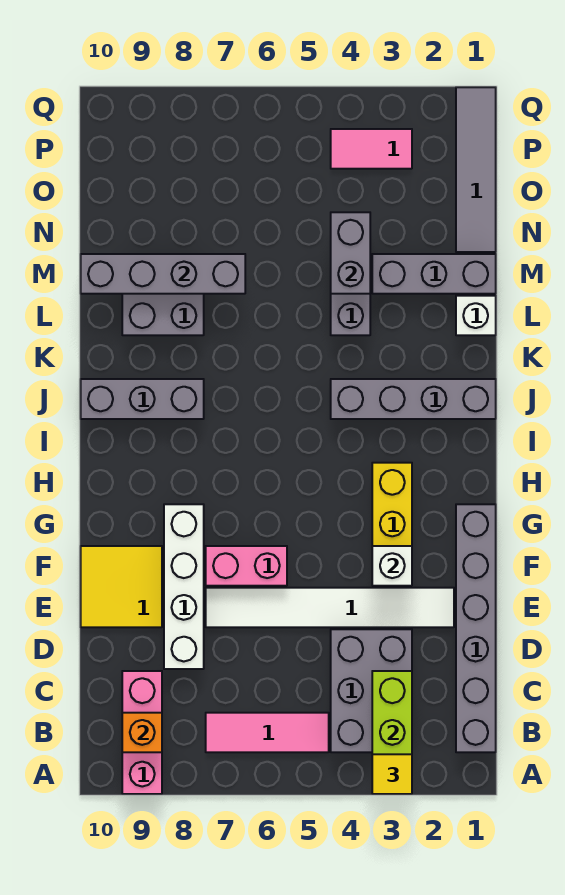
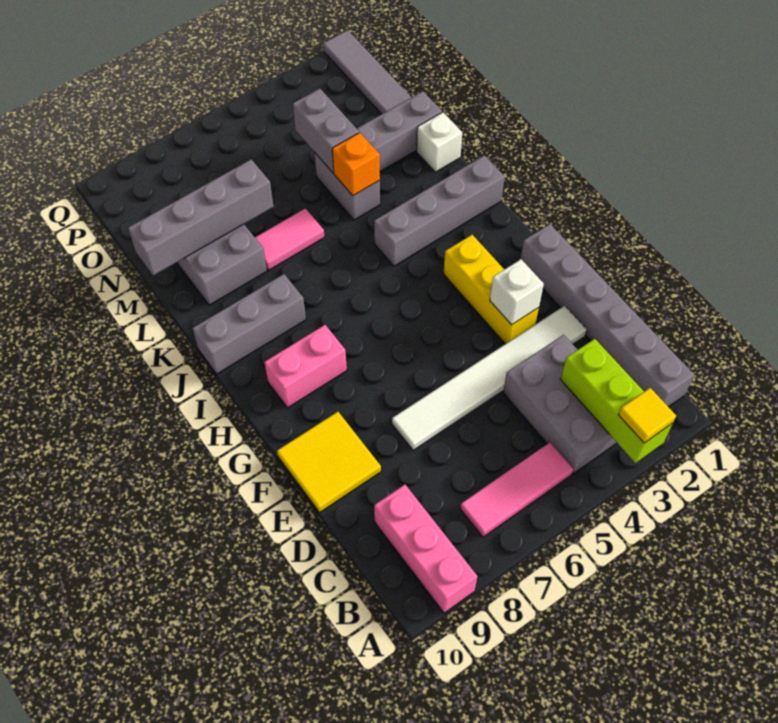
orange brick B9 level 2 -> orange brick L4 level 2
white brick D8:G8 level 1 -> none
pink brick F6:F7 level 1 -> pink brick H8:H9 level 1
pink tile P3:P4 level 1 -> pink tile L6:L7 level 1

